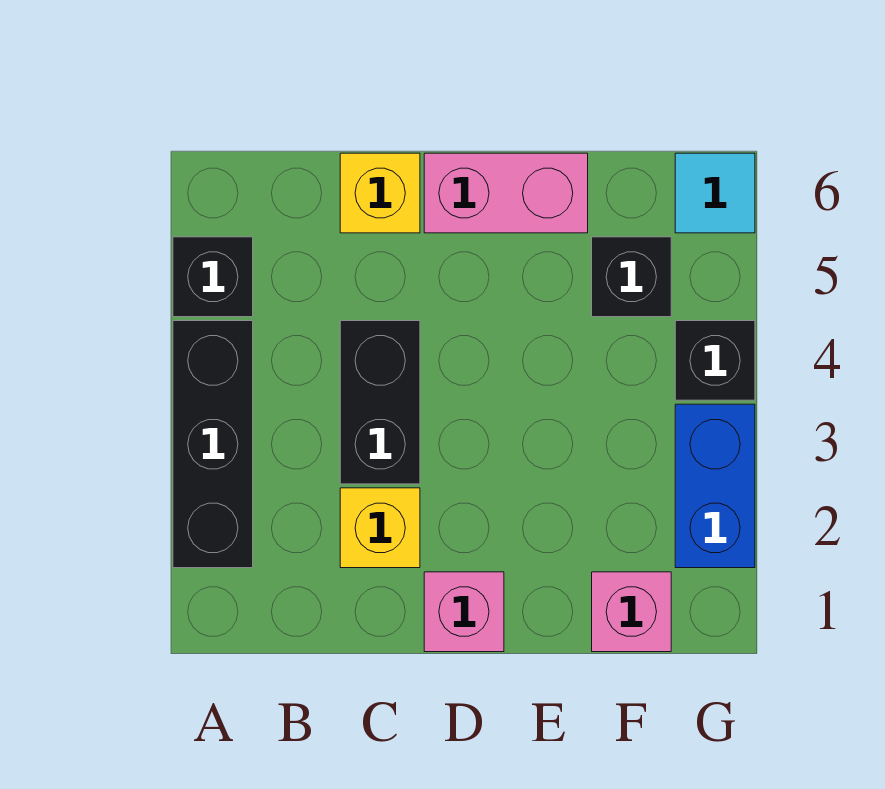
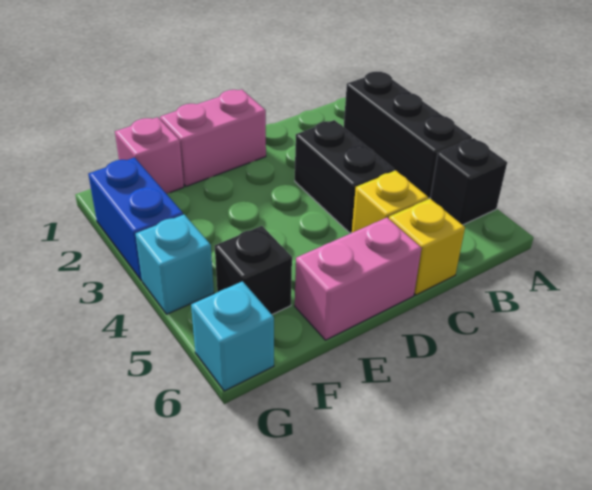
yellow brick C2 level 1 -> yellow brick C5 level 1
pink brick D1 level 1 -> pink brick D1:E1 level 1
black brick G4 level 1 -> cyan brick G4 level 1
cyan tile G6 level 1 -> cyan brick G6 level 1

